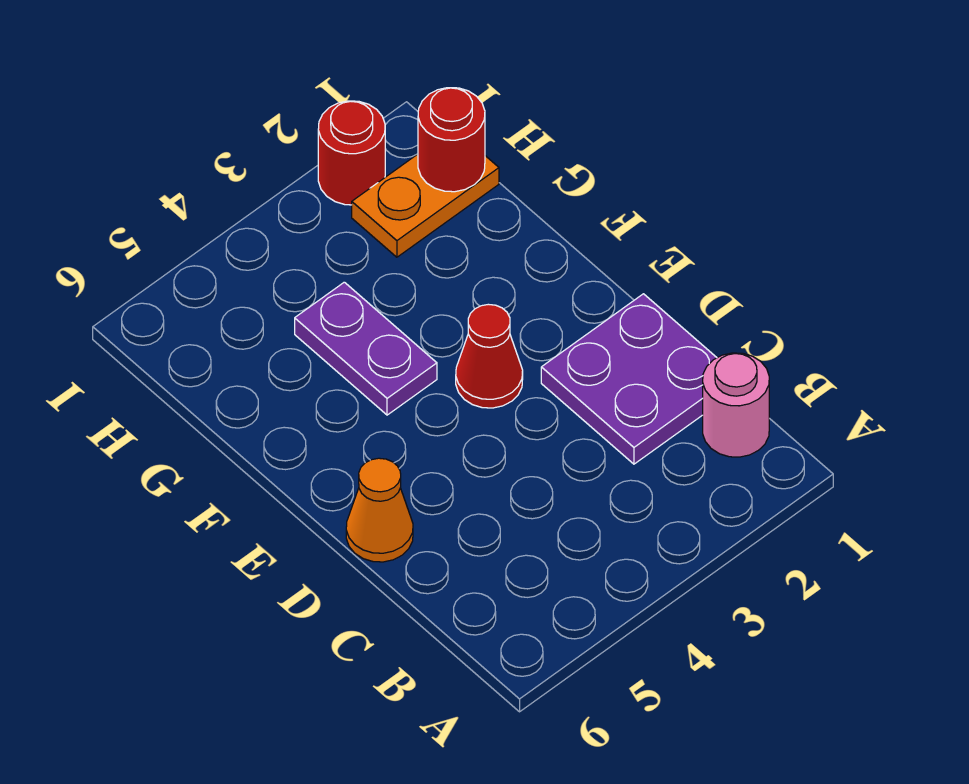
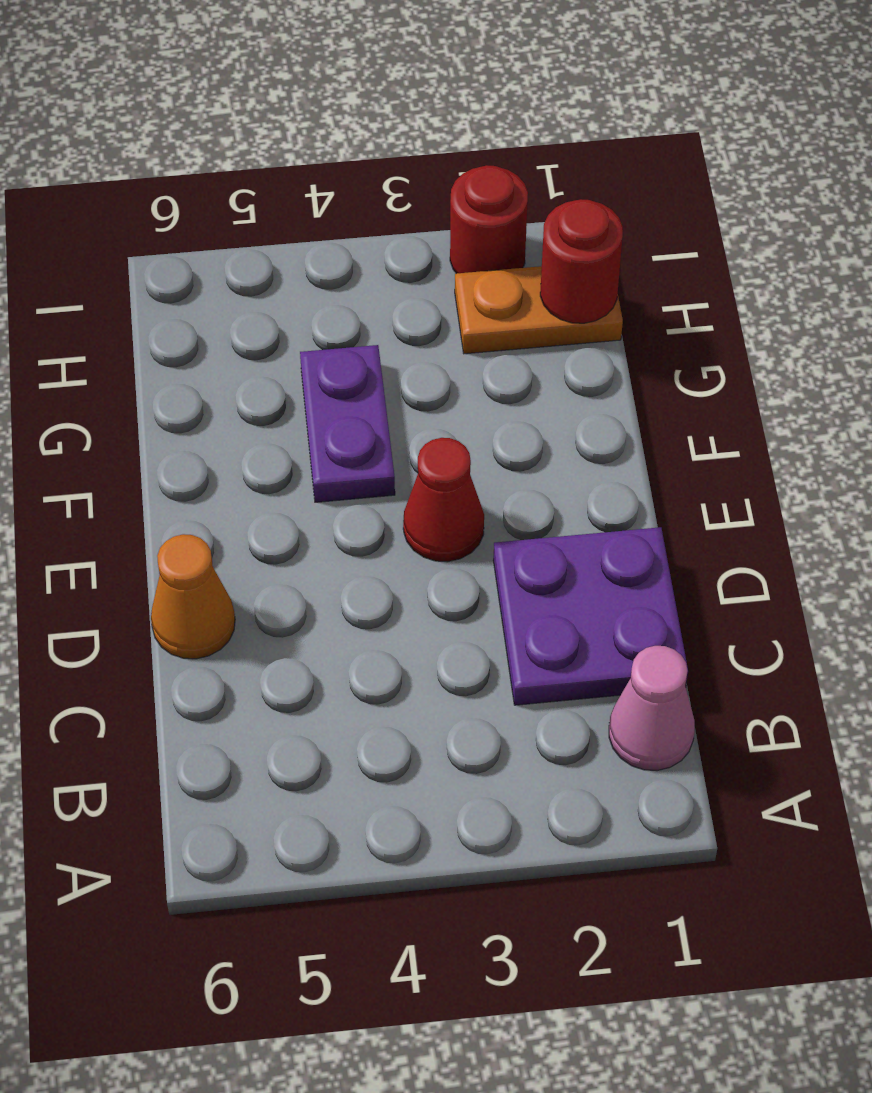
pink round brick B1 level 1 -> pink cone B1 level 1

